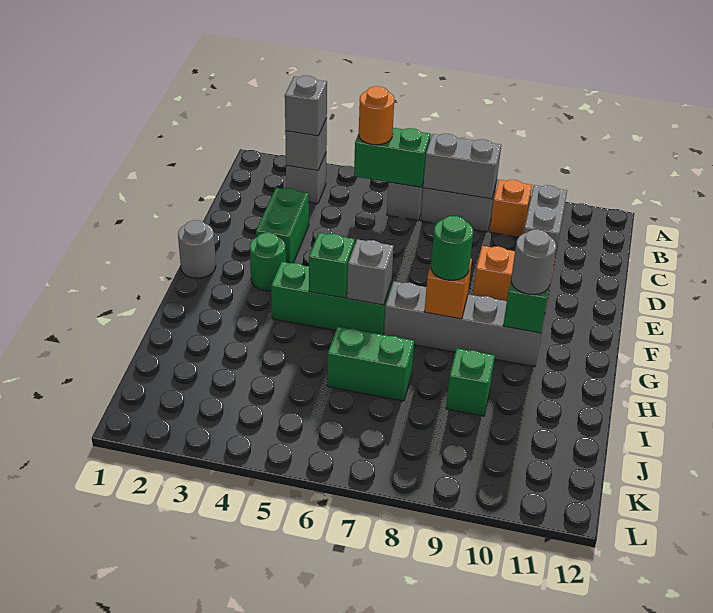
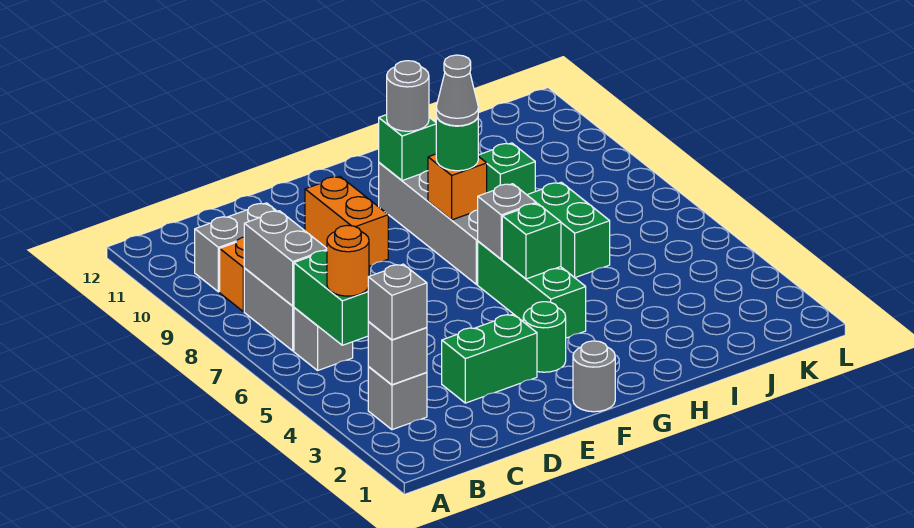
none -> grey cone G8 level 4

